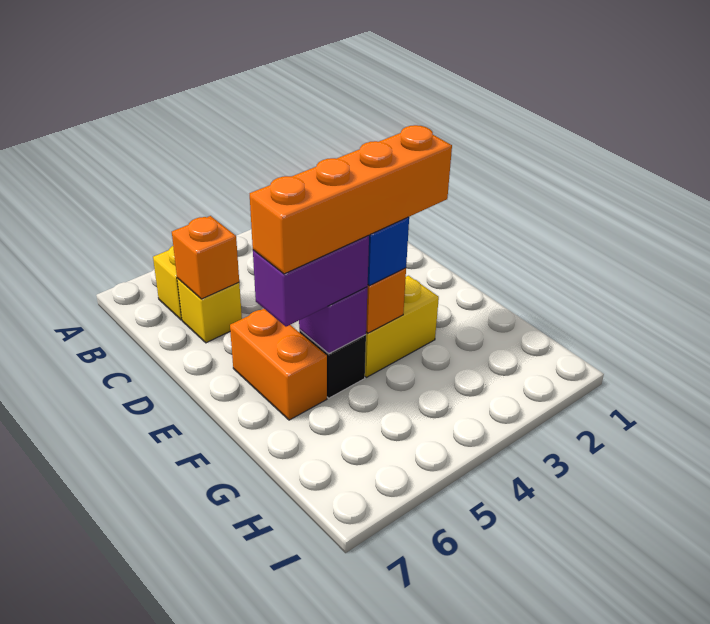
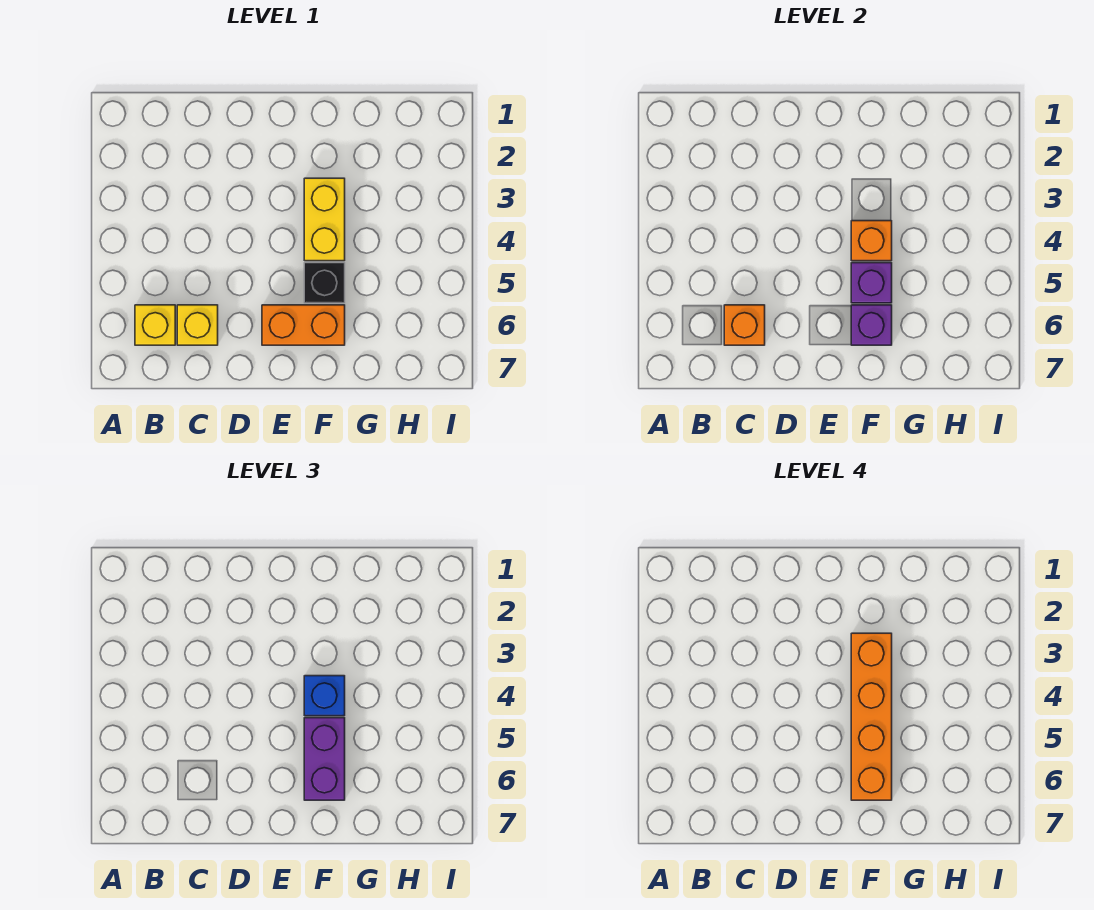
none -> purple brick F6 level 2

